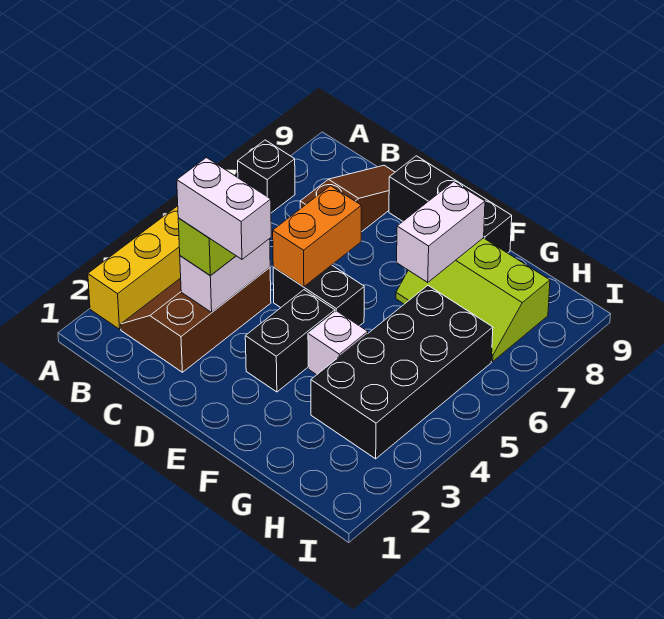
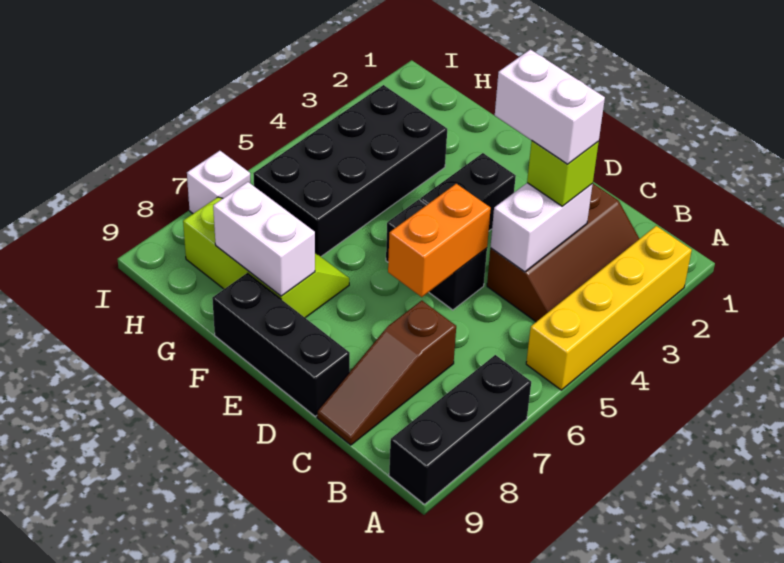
black brick A7 level 1 -> black brick A7:A9 level 1
white brick F4 level 1 -> white brick I7 level 1
white brick F7:F8 level 2 -> white brick F8:G8 level 2

